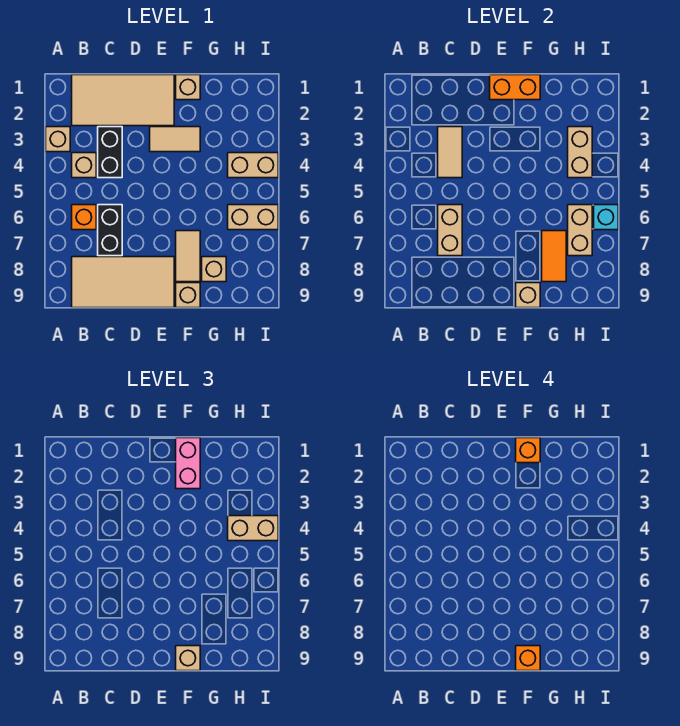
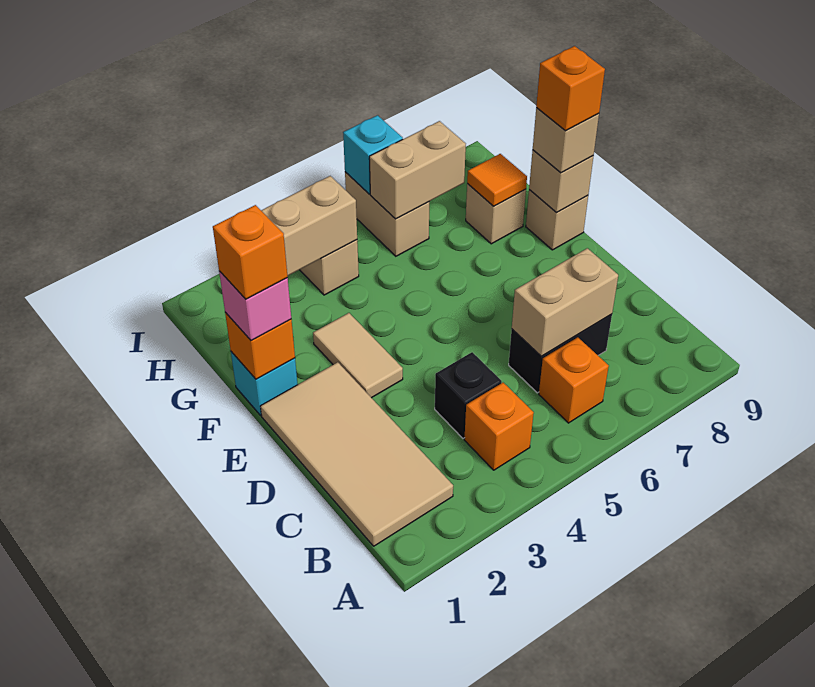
tan brick A3 level 1 -> none
tan brick B4 level 1 -> orange brick B4 level 1
tan tile B8:E9 level 1 -> none
black brick C3:C4 level 1 -> black brick C4 level 1
tan tile C3:C4 level 2 -> none
orange brick E1:F1 level 2 -> orange brick F1 level 2
tan brick F1 level 1 -> cyan brick F1 level 1
pink brick F1:F2 level 3 -> pink brick F1 level 3
tan tile F7:F8 level 1 -> none
orange tile G7:G8 level 2 -> orange tile G8 level 2
tan brick H4:I4 level 3 -> none

